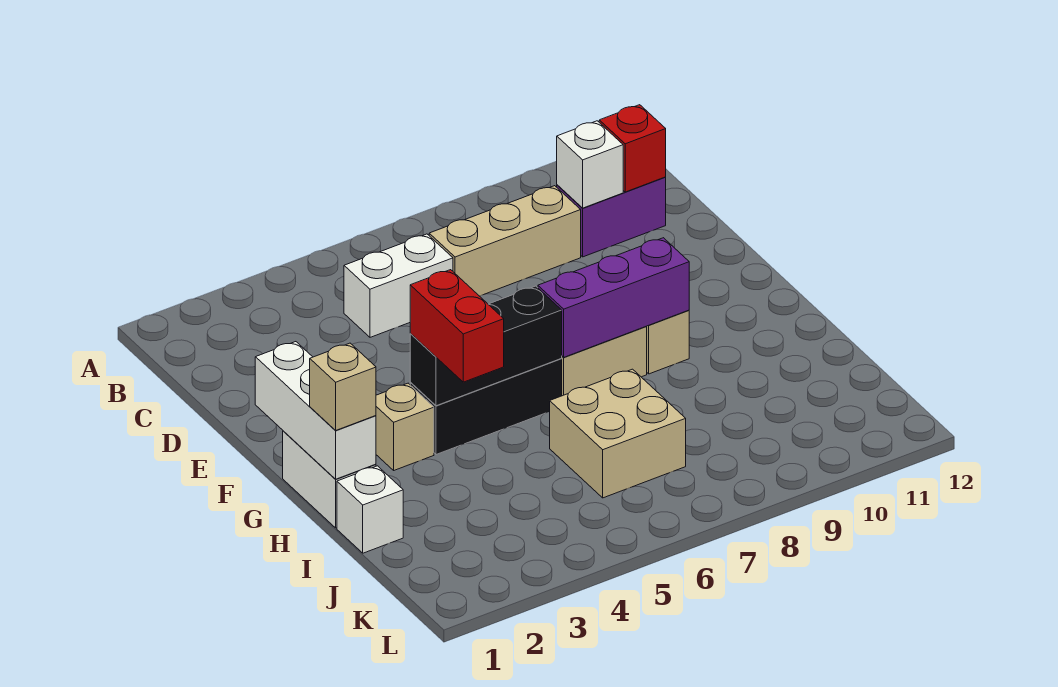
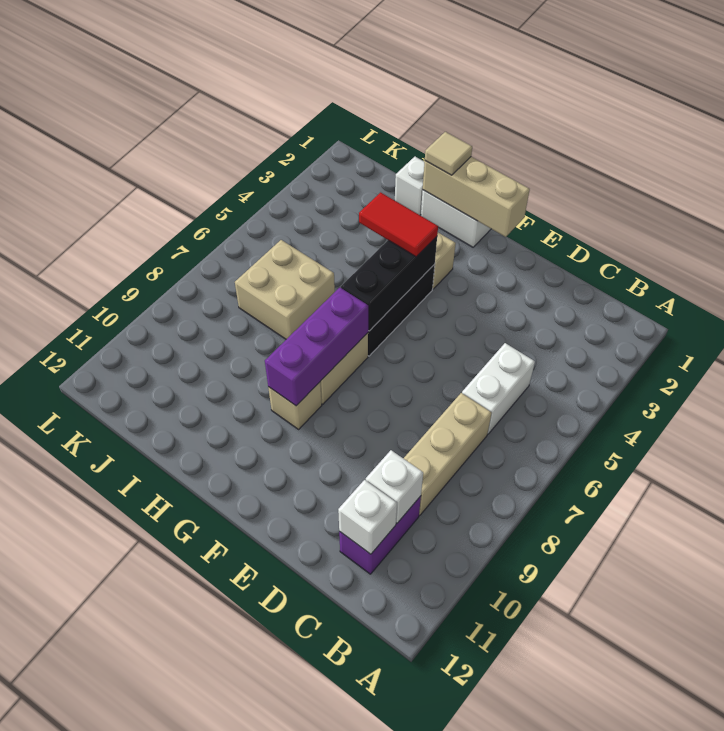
red brick C11 level 2 -> white brick C11 level 2
white brick F1:H1 level 2 -> tan brick F1:H1 level 2
red brick G4:H4 level 3 -> red tile G4:H4 level 3
tan brick H1 level 3 -> tan tile H1 level 3

